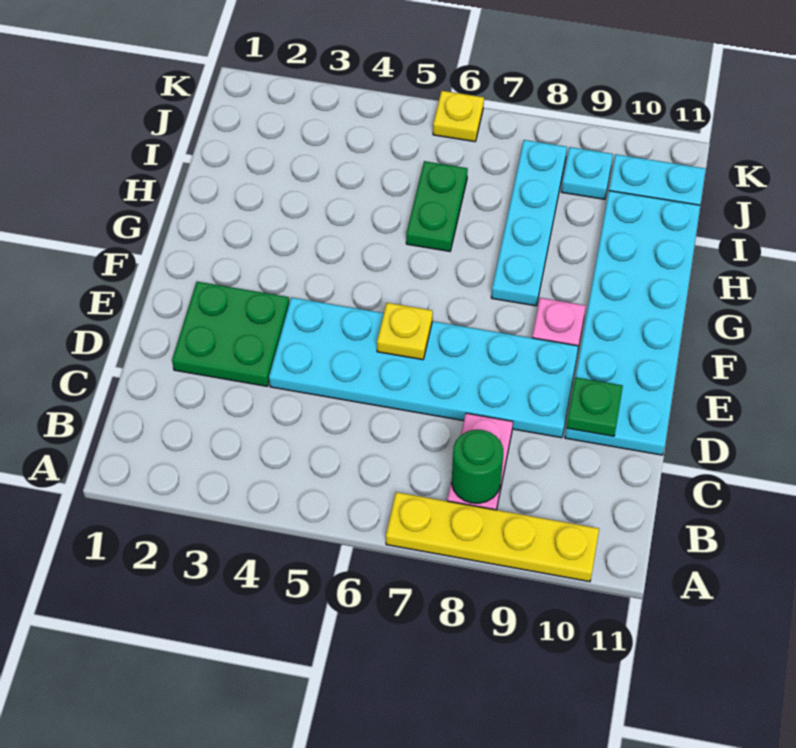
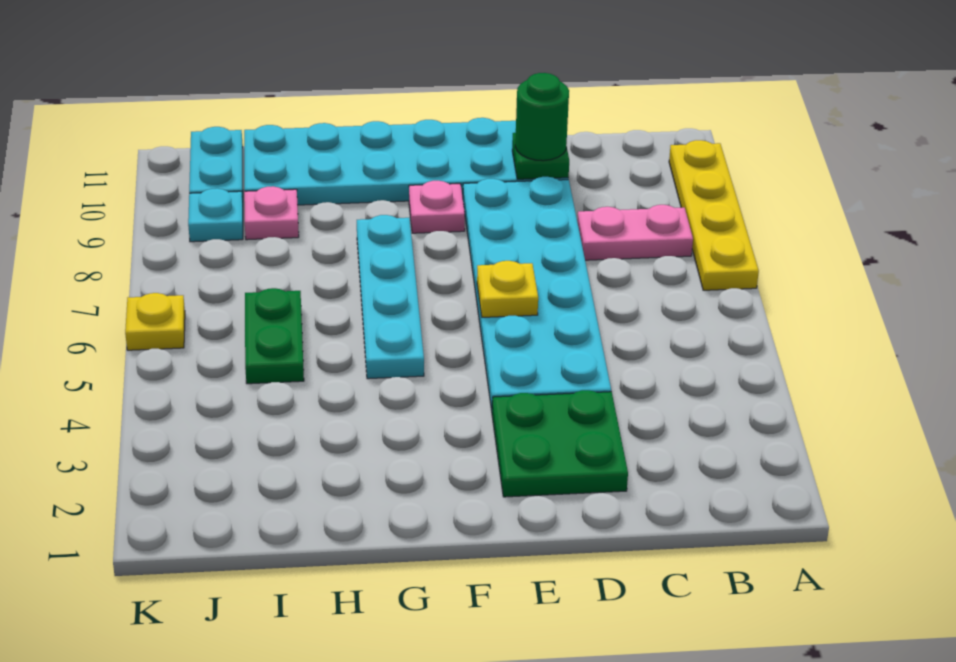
green round brick B8 level 2 -> green round brick D10 level 3
cyan plate G8:J8 level 1 -> cyan plate G5:G8 level 1
green plate H6:I6 level 1 -> green plate I5:I6 level 1
none -> pink plate I9 level 1

